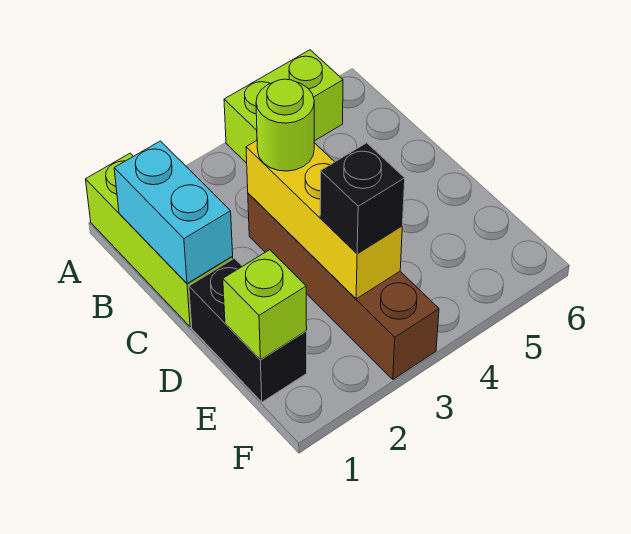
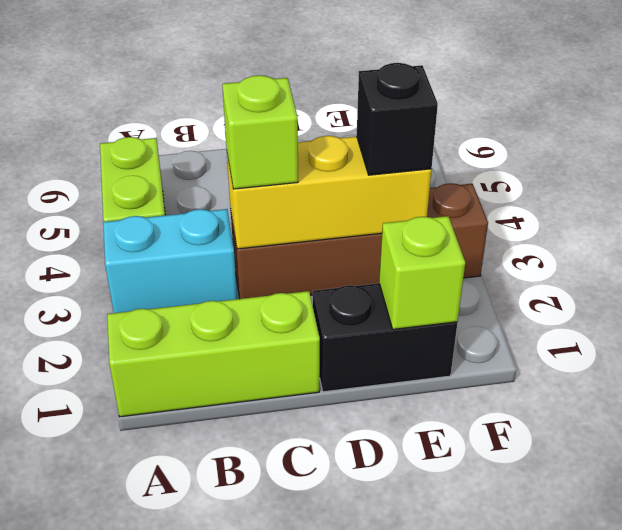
cyan brick B1:C1 level 2 -> cyan brick A3:B3 level 1
lime round brick C3 level 3 -> lime brick C3 level 3

